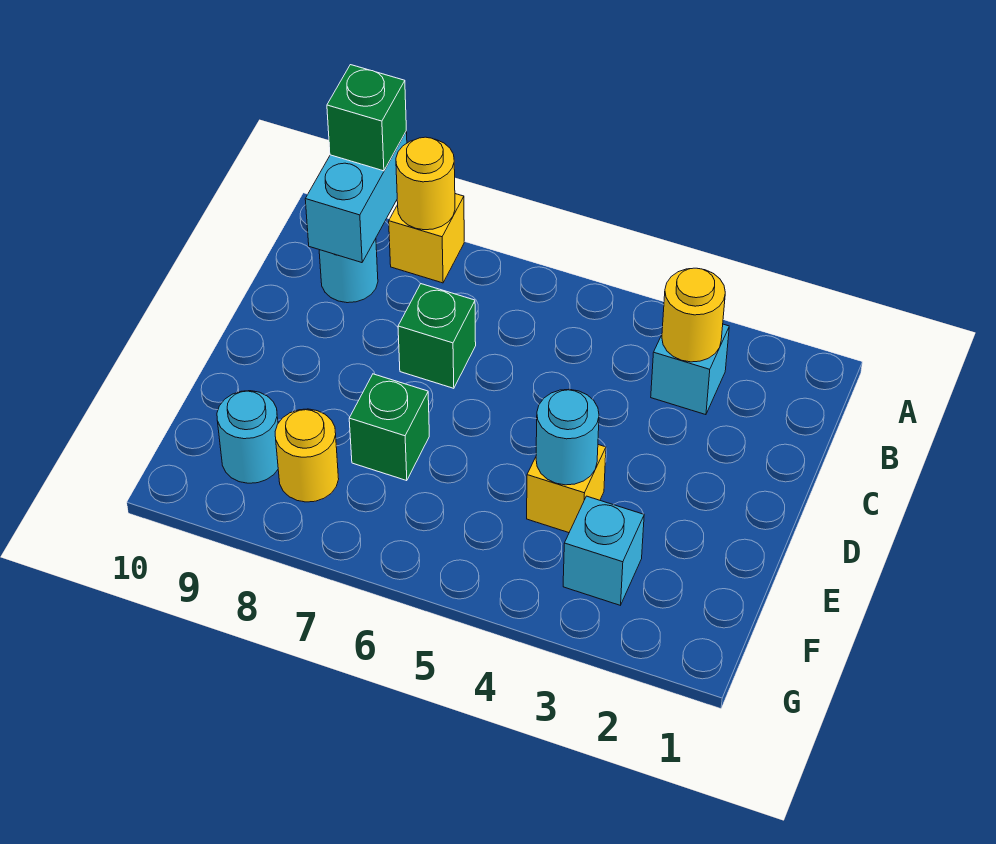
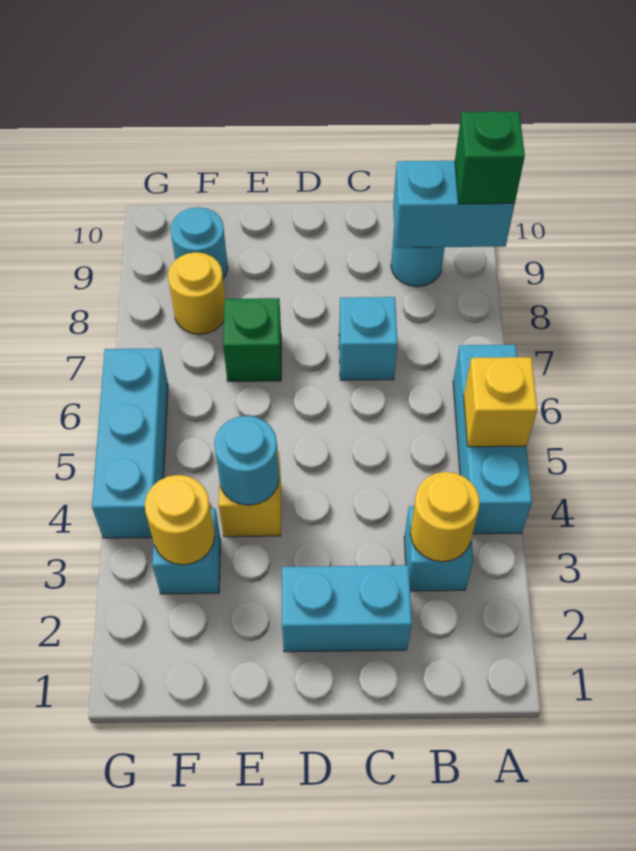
none -> cyan brick A4:A6 level 1
yellow brick A8 level 1 -> yellow brick A5 level 2
yellow round brick A8 level 2 -> yellow round brick F3 level 2
none -> cyan brick C2:D2 level 1
green brick C7 level 1 -> cyan brick C7 level 1
none -> cyan brick G4:G6 level 1

